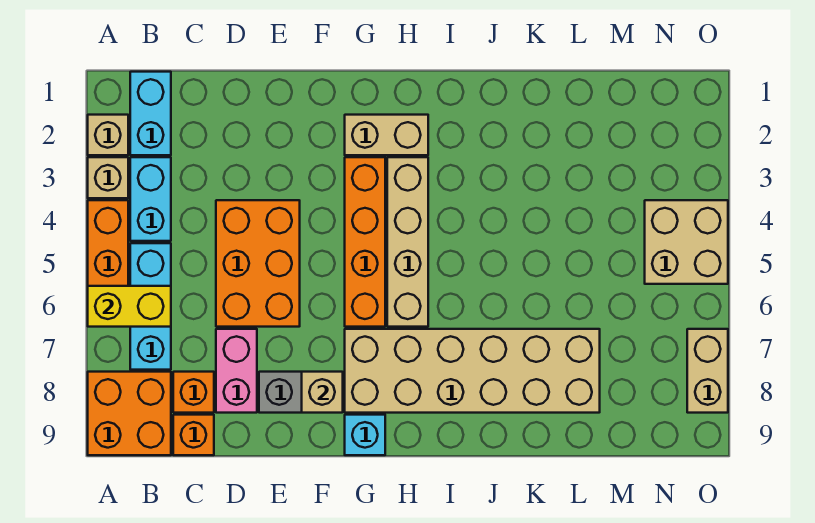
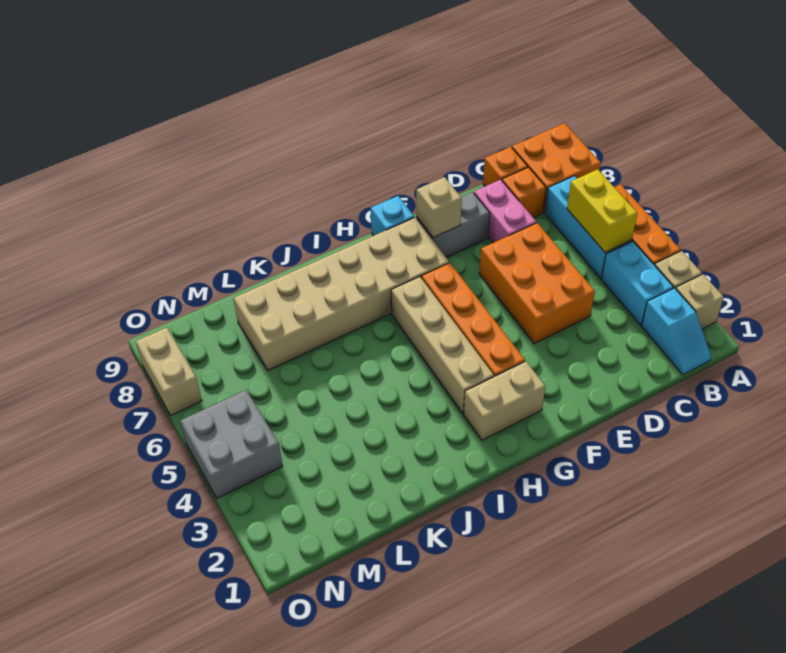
yellow brick A6:B6 level 2 -> yellow brick B5:B6 level 2
cyan brick B1:B2 level 1 -> cyan slope B1:B2 level 1 top 2
tan brick N4:O5 level 1 -> grey brick N4:O5 level 1

